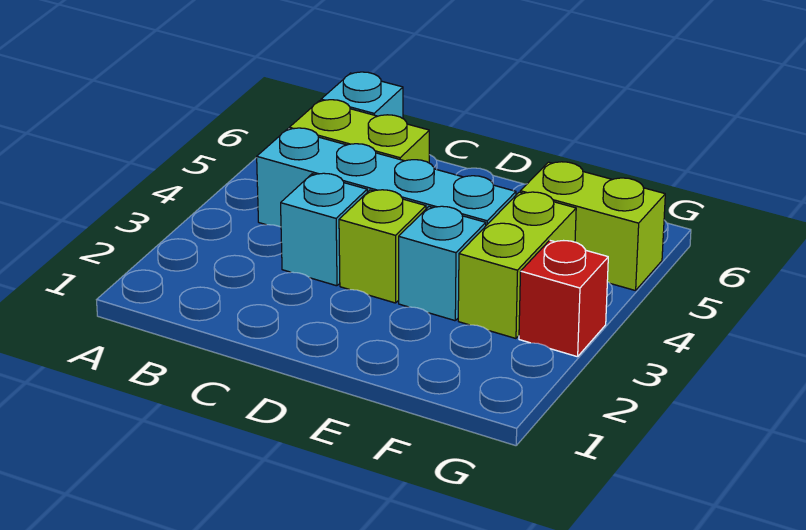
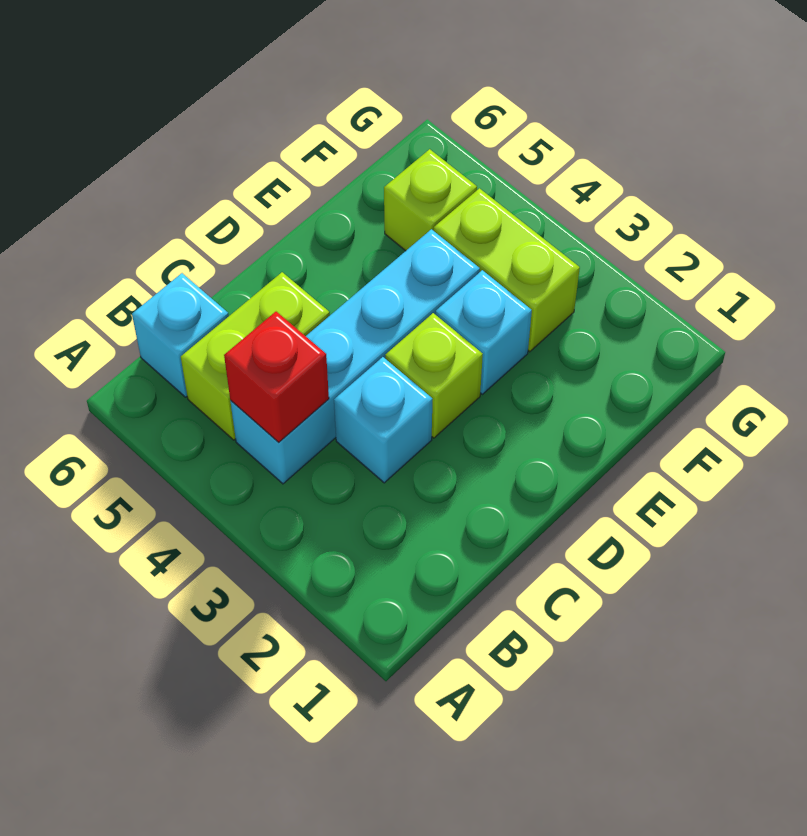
lime brick F5:G5 level 1 -> lime brick F5 level 1
red brick G3 level 1 -> red brick B4 level 2

